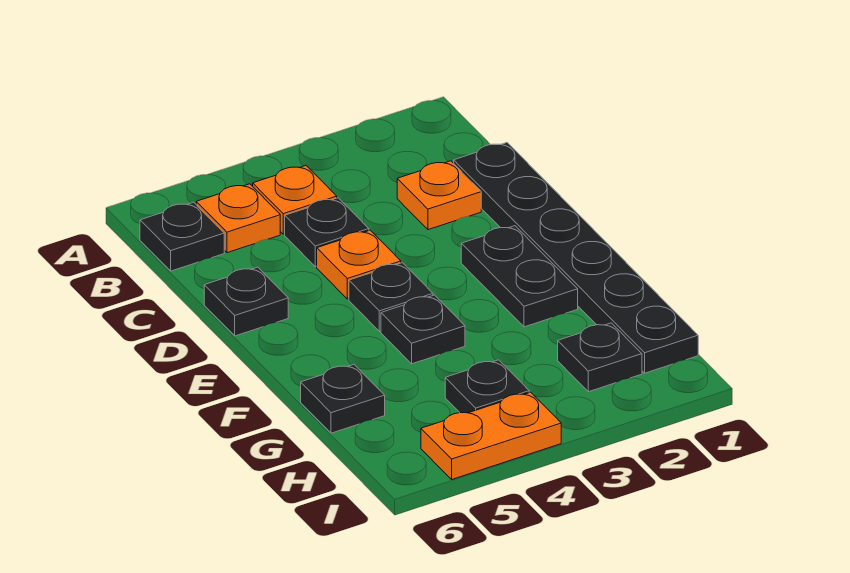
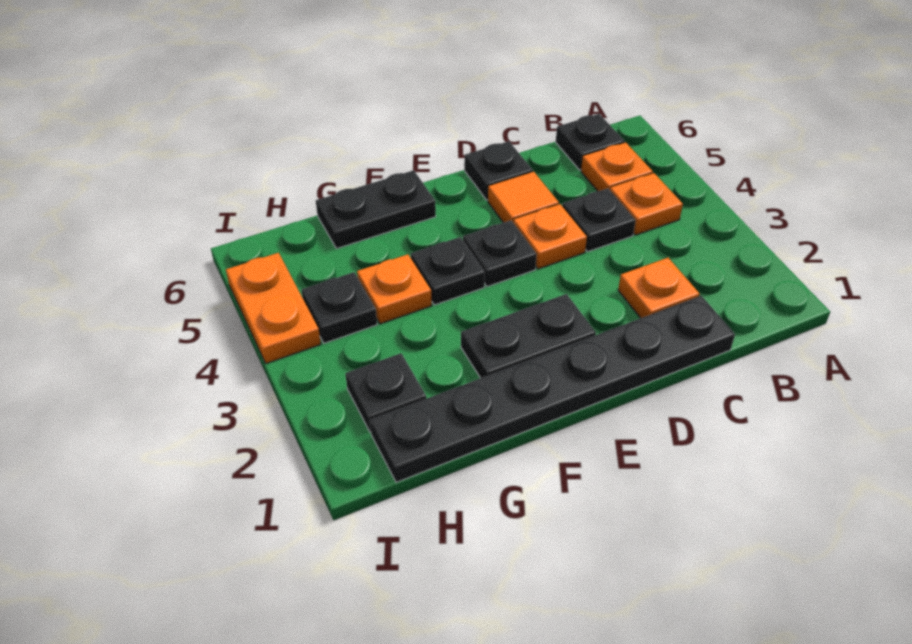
none -> orange tile D5 level 1
none -> orange plate G4 level 1
black plate G6 level 1 -> black plate F6:G6 level 1

